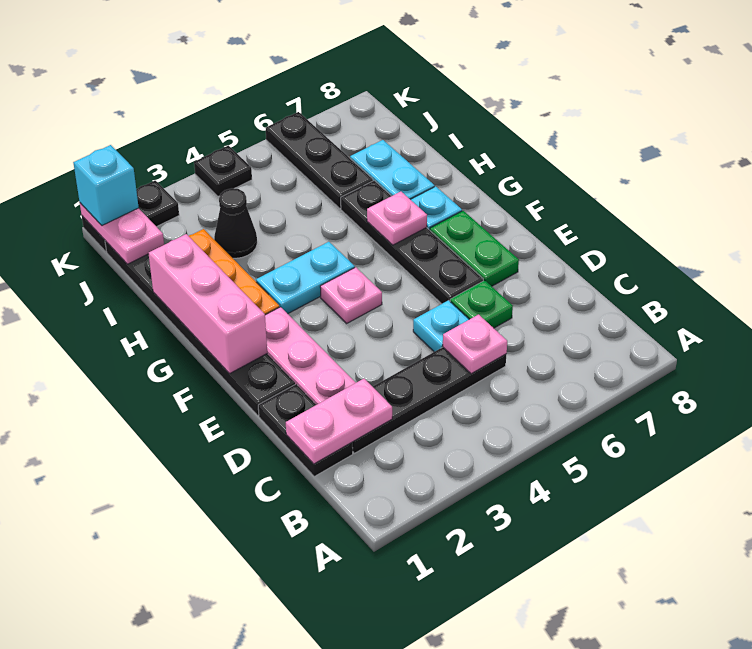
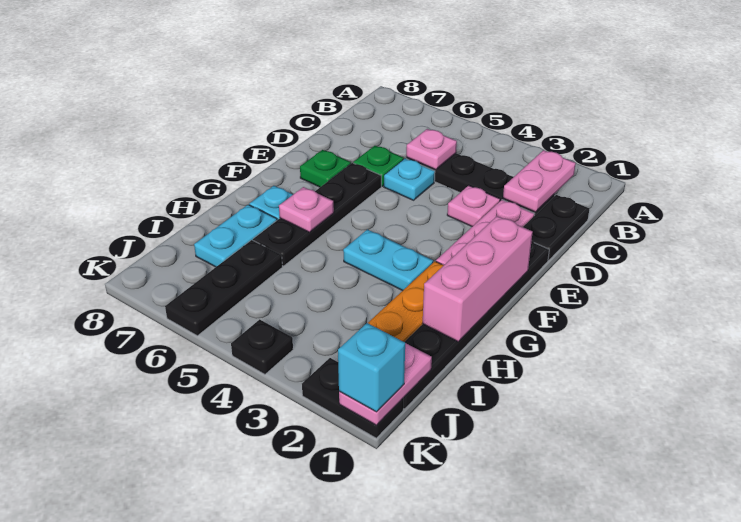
pink plate C1:C2 level 2 -> pink plate B2:C2 level 2
green plate E7:F7 level 1 -> green plate E7 level 1
pink plate F4 level 1 -> pink plate D3 level 1
black cone I3 level 1 -> none

